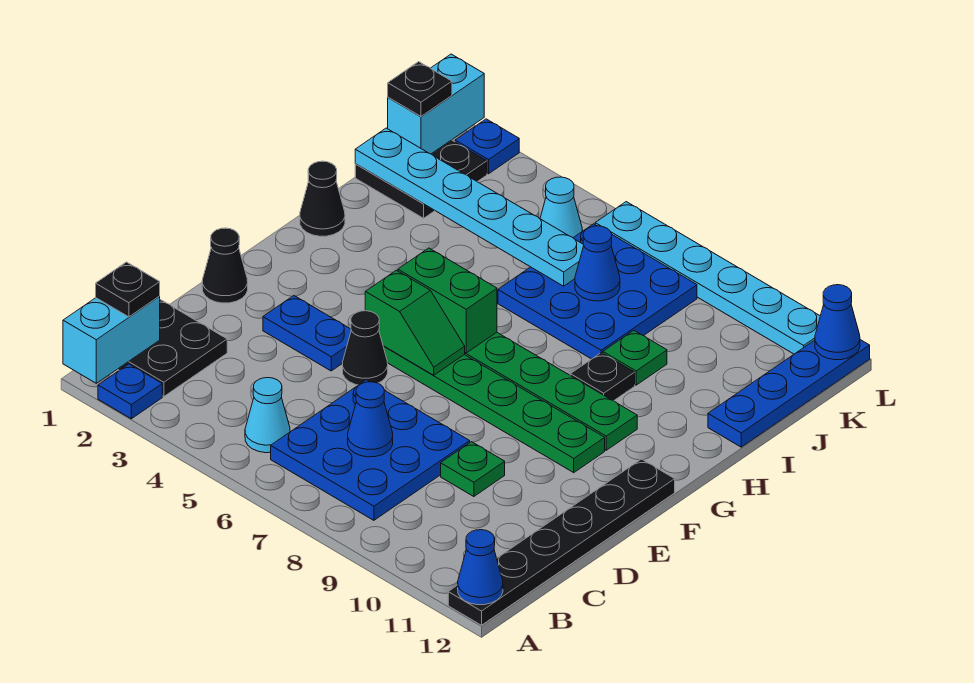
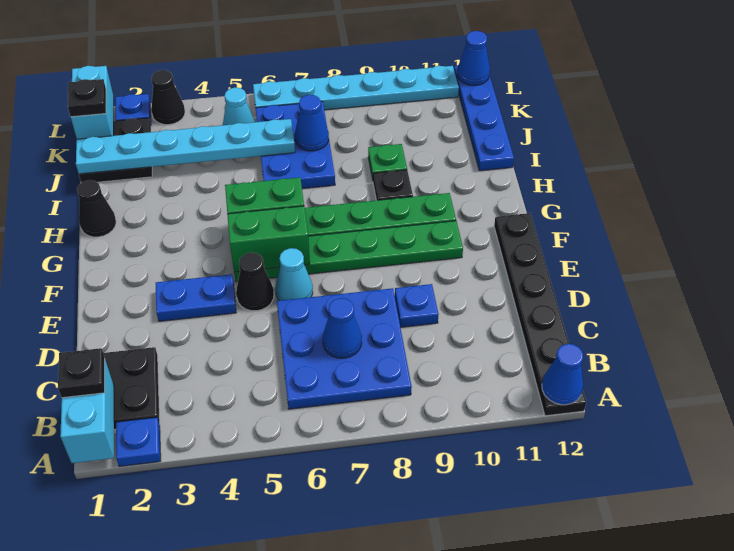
cyan cone B5 level 1 -> cyan cone E6 level 1
green plate D9 level 1 -> blue plate D9 level 1
black cone E1 level 1 -> black cone L3 level 1
green slope F5:F6 level 2 top 5 -> green brick F5:F6 level 2
blue plate I6:K8 level 1 -> blue plate I6:K7 level 1

